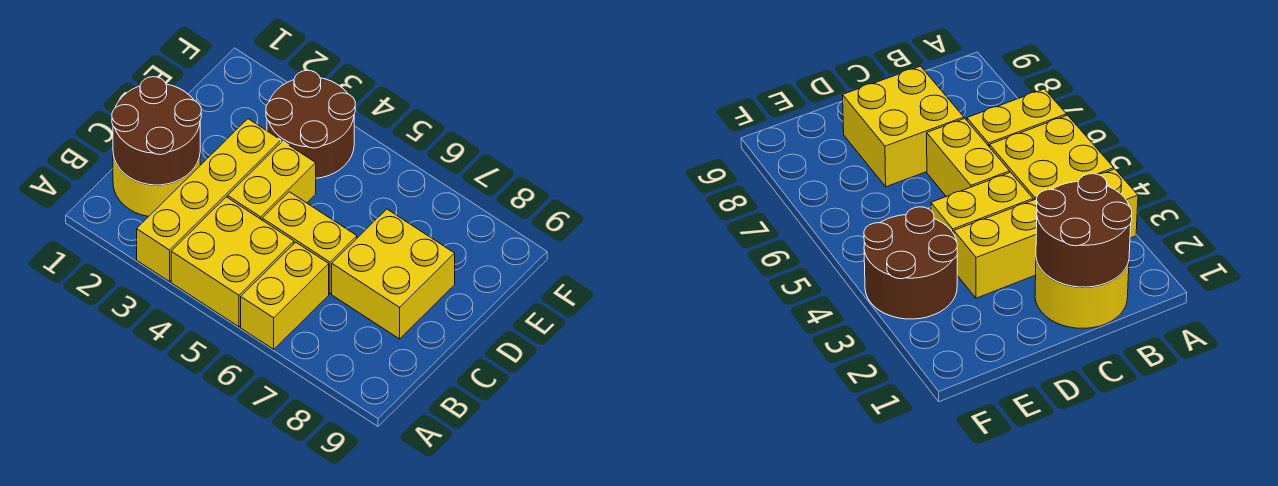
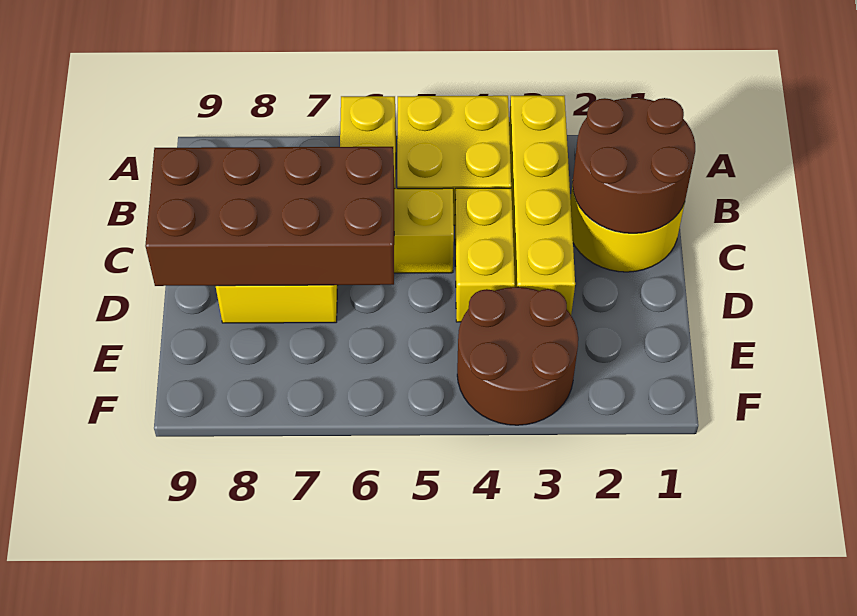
none -> brown brick C6:D9 level 2

